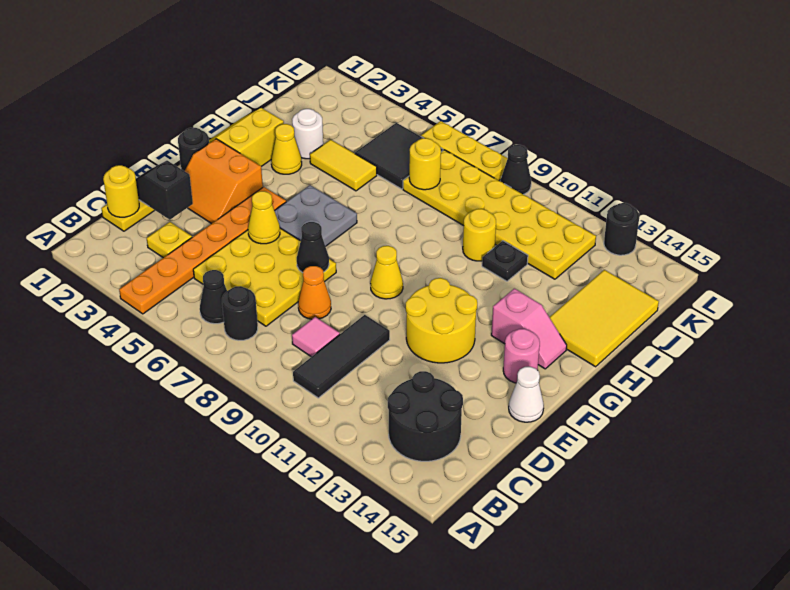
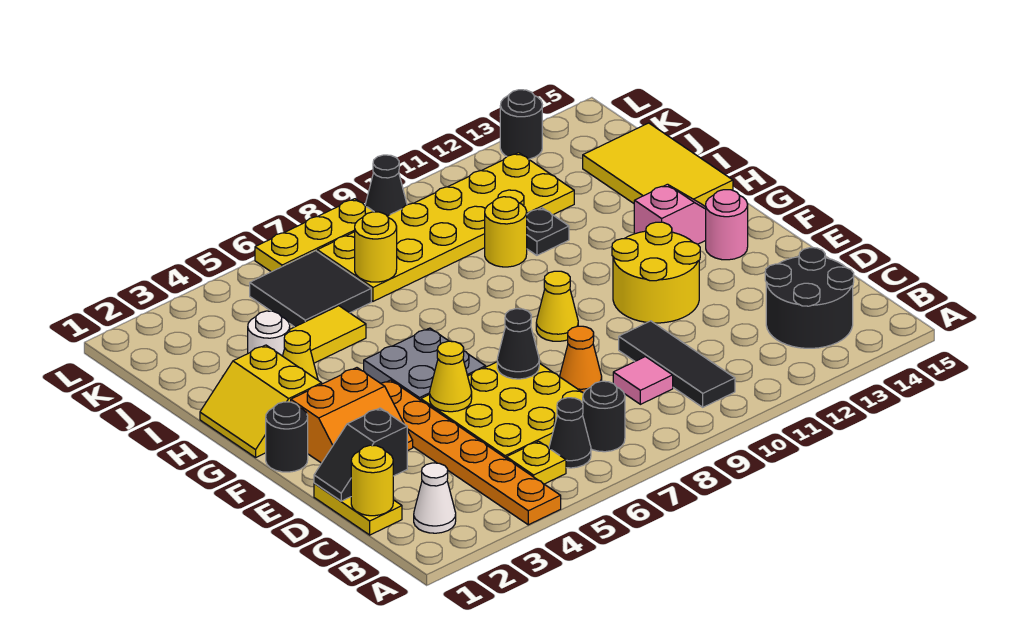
yellow plate C3 level 1 -> yellow plate B5 level 1
white cone E15 level 1 -> white cone B2 level 1

